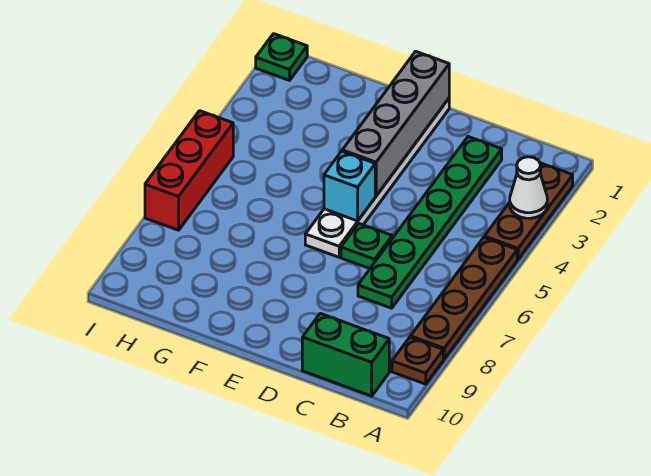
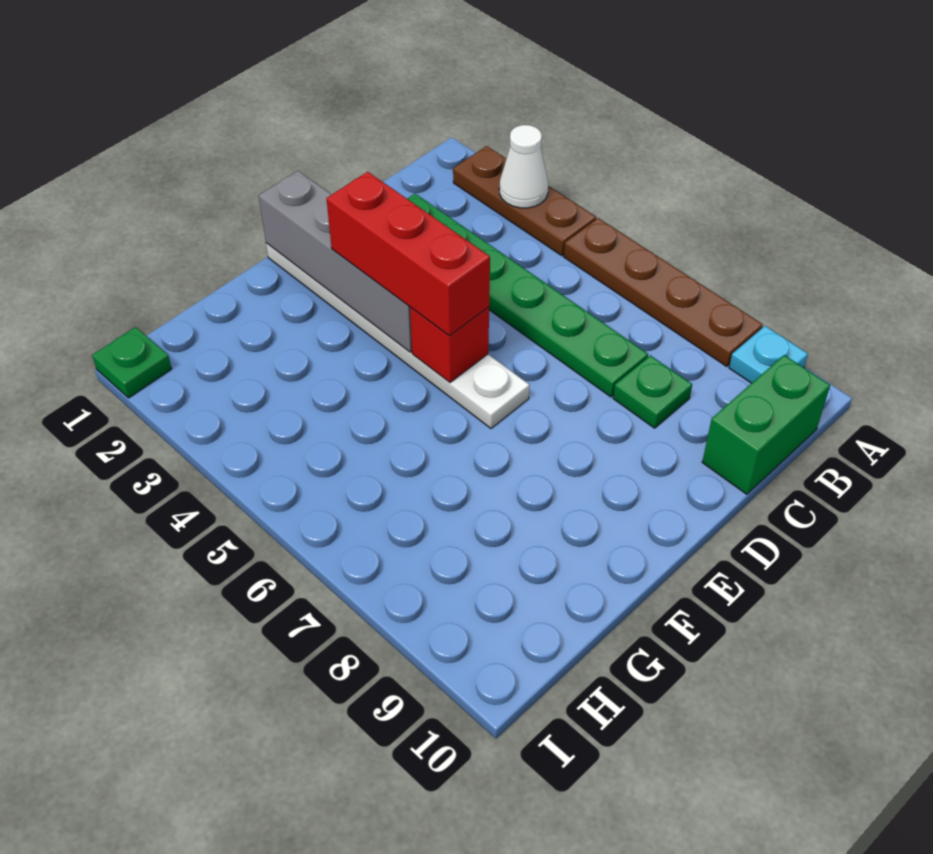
brown plate A9 level 1 -> cyan plate A9 level 1
green plate D6 level 1 -> green plate C8 level 1
cyan brick E5 level 2 -> red brick E5 level 2
red brick I5:I7 level 1 -> red brick E3:E5 level 3

